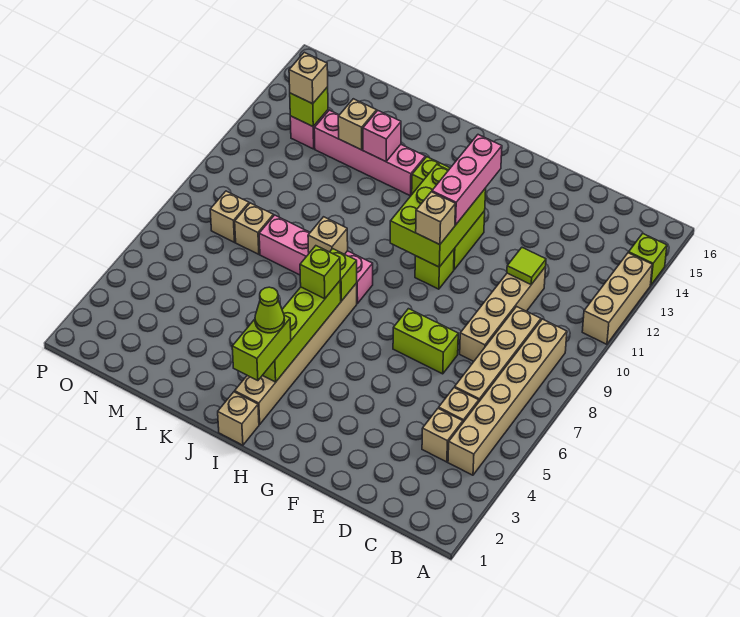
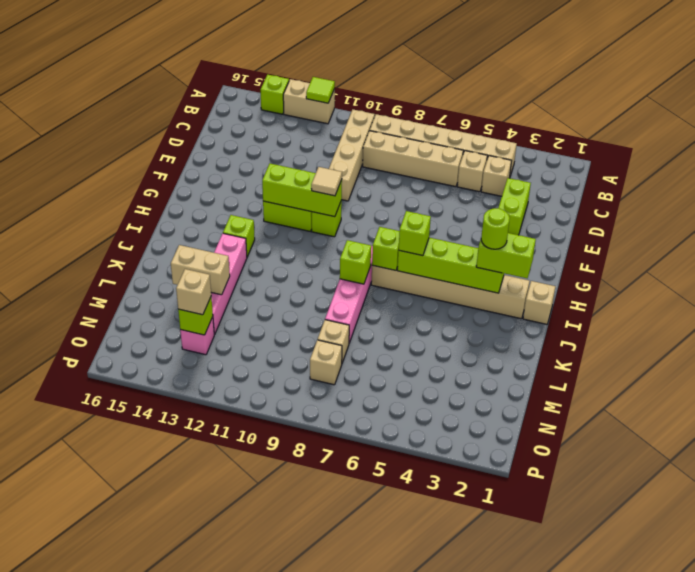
tan brick A11:A13 level 1 -> tan brick A12:A13 level 1
tan brick D8:D11 level 1 -> tan brick B10:E10 level 1
lime tile D11 level 2 -> lime tile A12 level 2
lime brick E7:F7 level 1 -> lime brick D3:E3 level 1
lime brick G10:H12 level 2 -> lime brick G10:G12 level 2
tan brick G10 level 3 -> tan tile G10 level 3
pink brick G11:G13 level 3 -> none
lime cone I3 level 4 -> lime round brick I3 level 4
tan brick J8 level 2 -> lime brick J8 level 2
pink brick K13 level 2 -> none
tan brick L13 level 2 -> tan brick L13:L14 level 2

